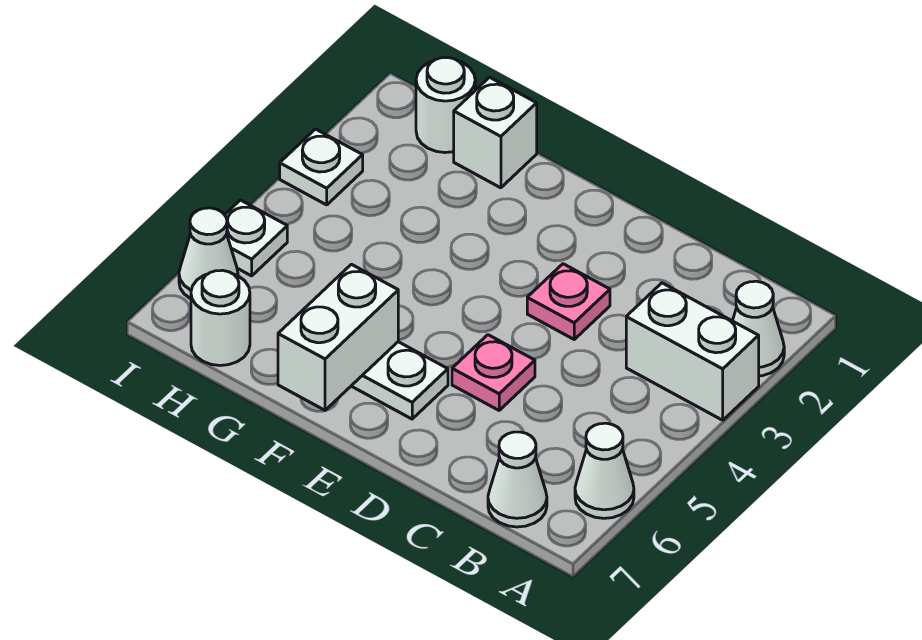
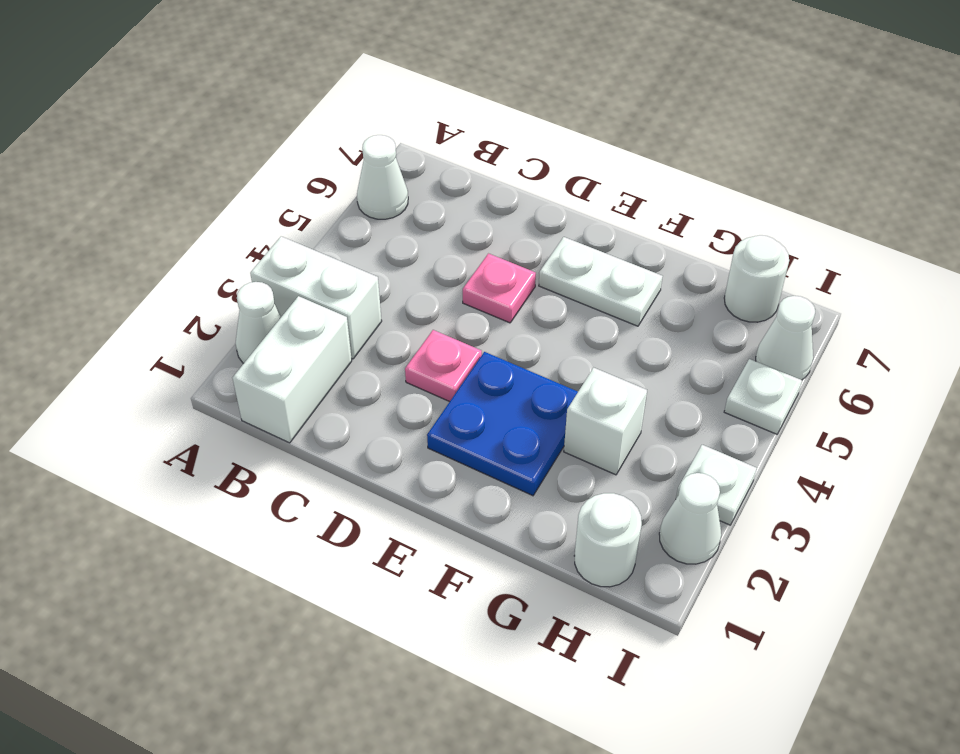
white cone B7 level 1 -> white cone I2 level 1
none -> blue plate E2:F3 level 1
white brick F6:F7 level 2 -> white brick B1:B2 level 1
white brick G1 level 1 -> white brick G3 level 1

